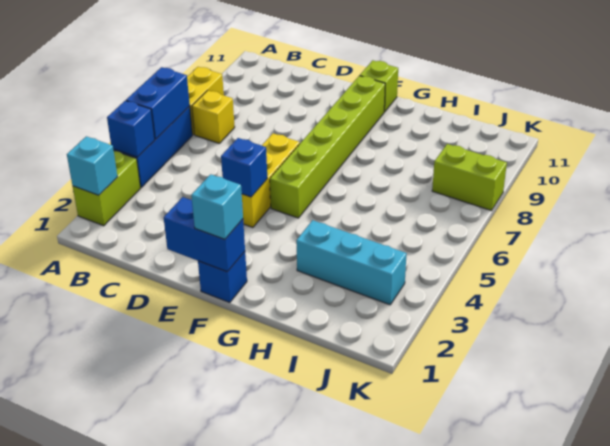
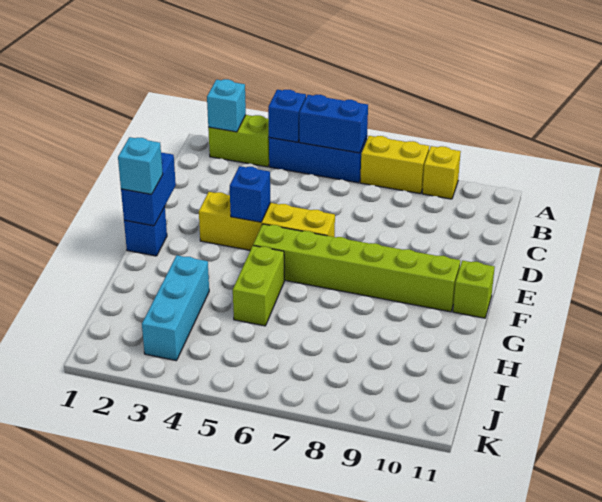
yellow brick B7 level 1 -> yellow brick A9 level 1
yellow brick E4:E6 level 1 -> yellow brick E3:E6 level 1
lime brick J8:K8 level 1 -> lime brick G5:H5 level 1

